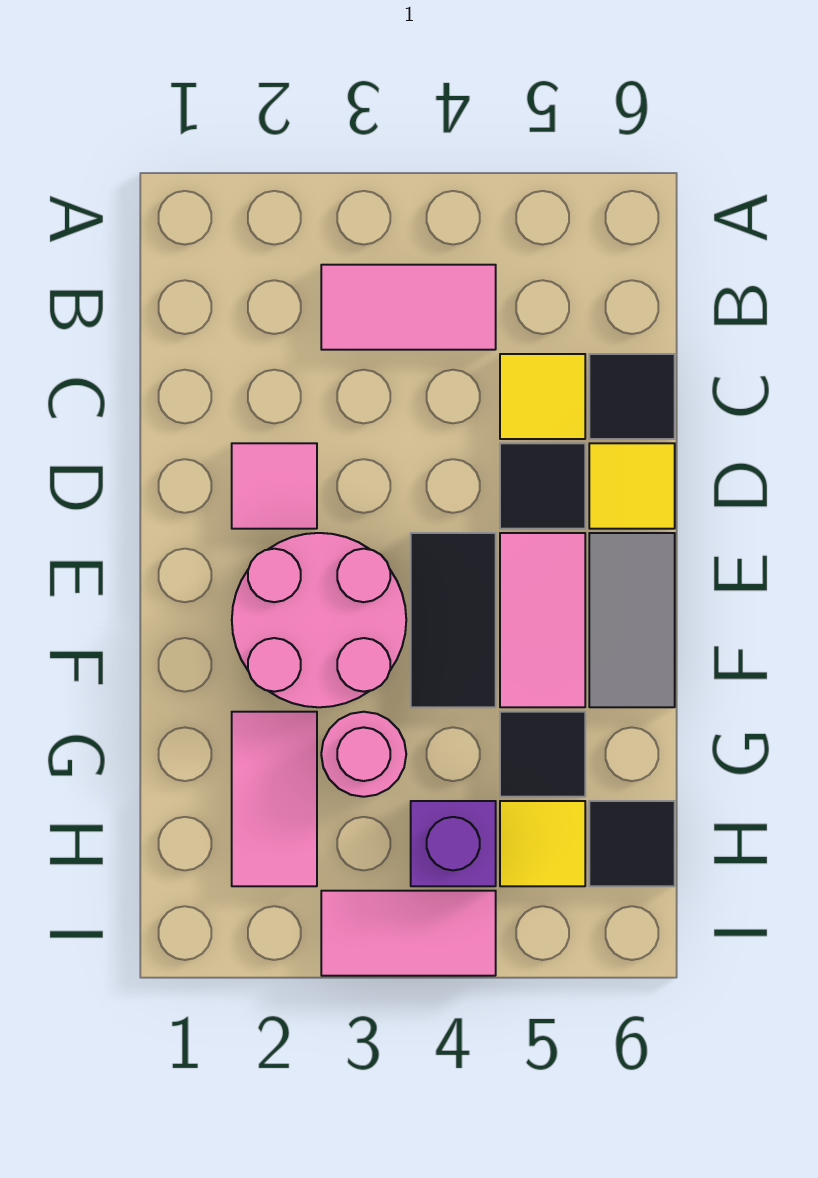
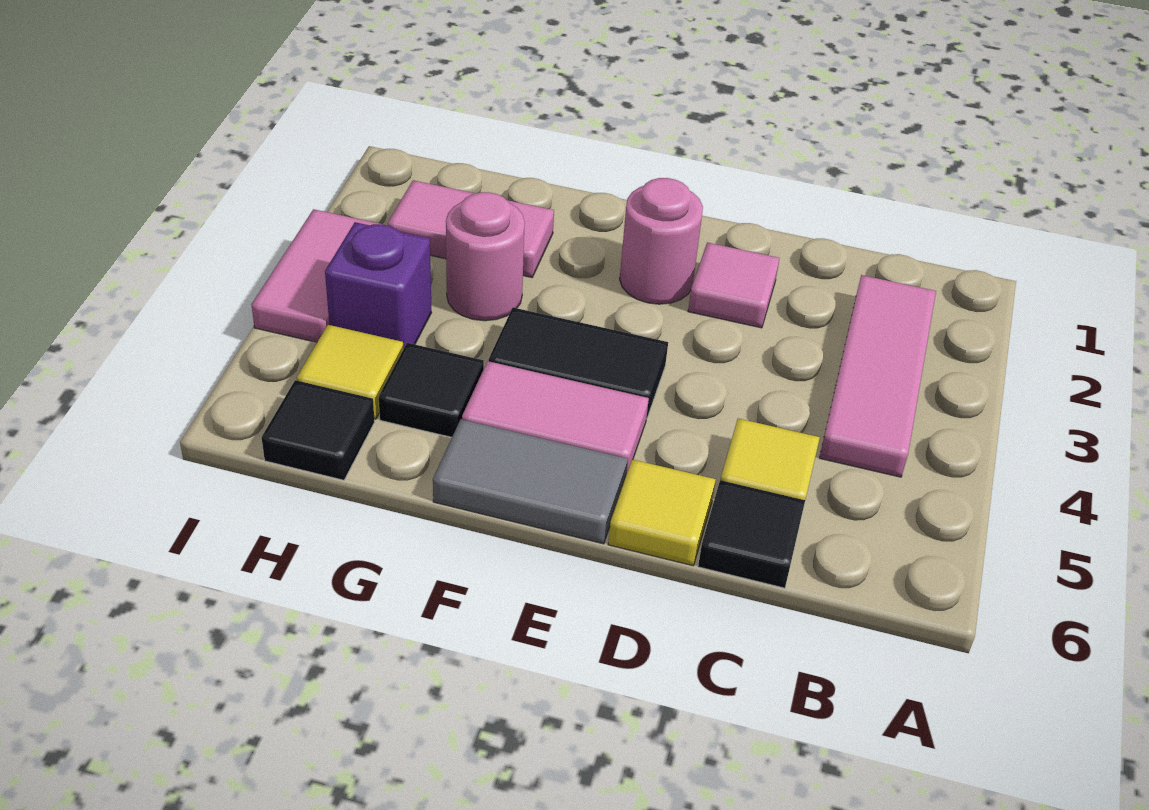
pink tile B3:B4 level 1 -> pink tile B2:B4 level 1
black tile D5 level 1 -> none
pink round brick E2:F3 level 1 -> pink round brick E2 level 1

